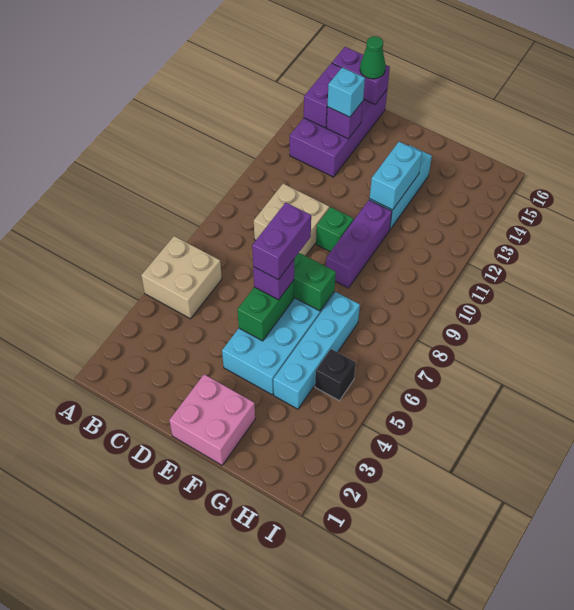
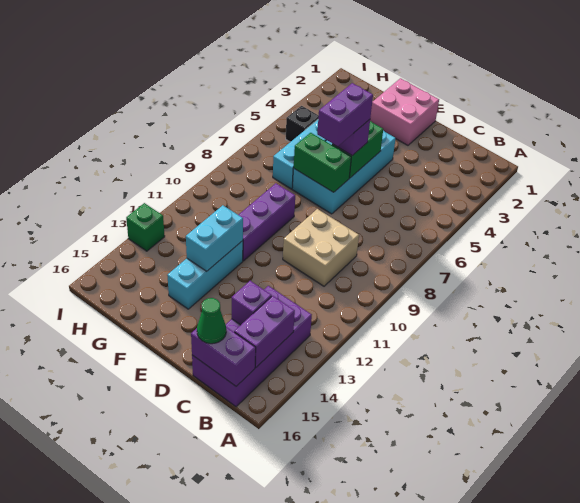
tan brick A5:B6 level 1 -> none
cyan brick C14 level 3 -> none
green brick E10 level 1 -> green brick I13 level 1

